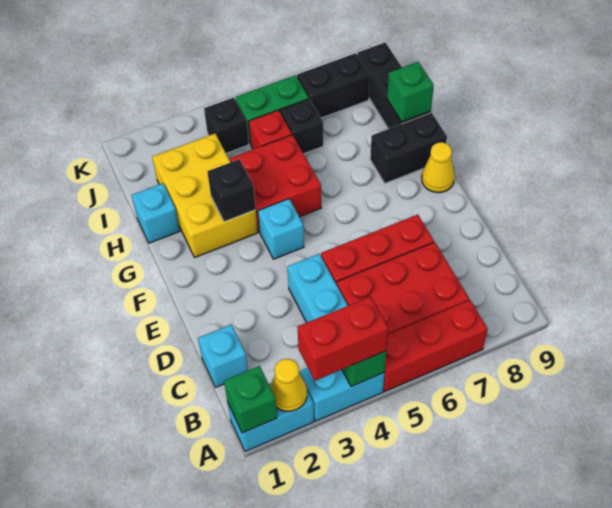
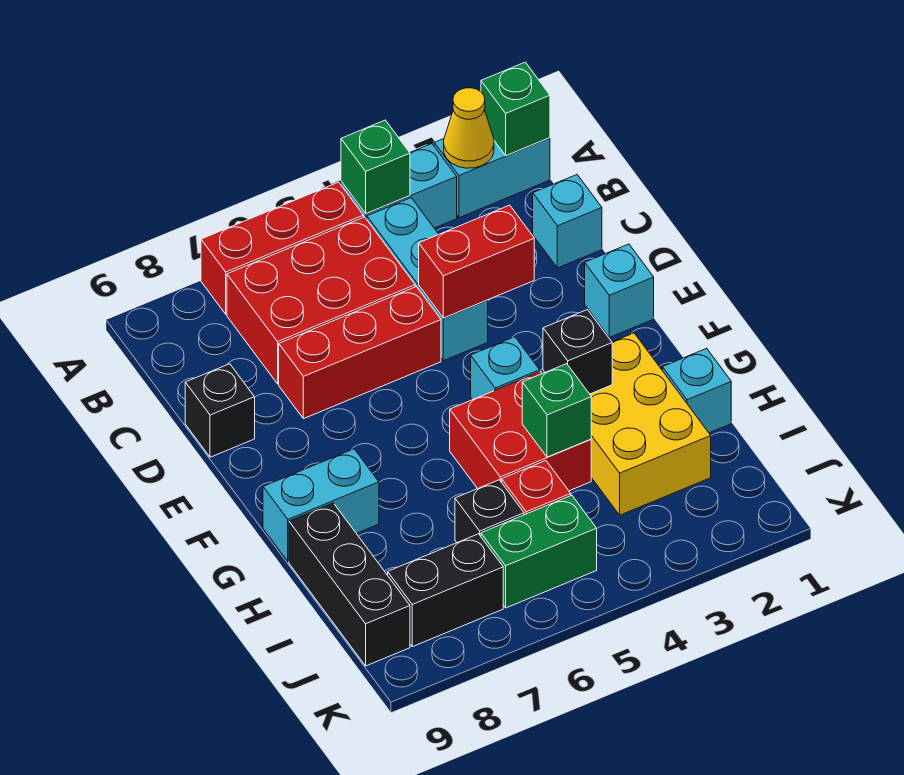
red brick A3:A4 level 3 -> red brick D3:D4 level 2
none -> cyan brick E1 level 1
yellow cone F9 level 1 -> none
black brick G8:G9 level 1 -> cyan brick G8:G9 level 1
green brick H9 level 2 -> green brick H4 level 2
black brick J4 level 1 -> black brick D9 level 1

